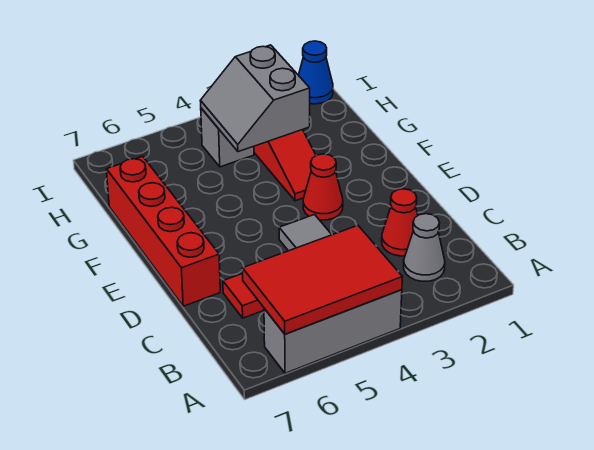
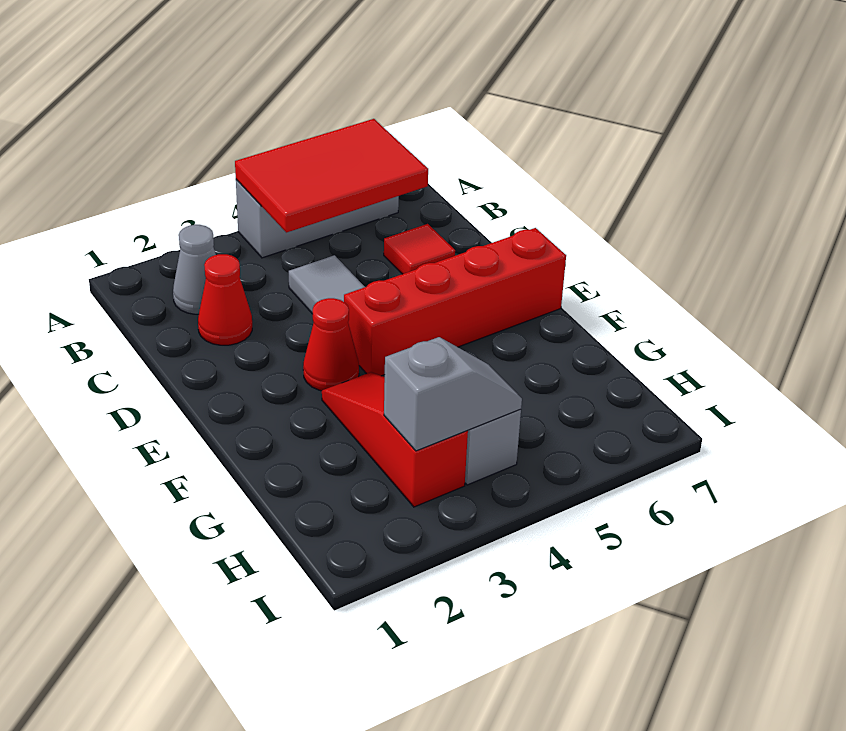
red brick D7:G7 level 1 -> red brick E4:E7 level 1
grey slope G3:H4 level 2 top 3 -> grey slope H3:H4 level 2 top 3
blue cone I1 level 1 -> none

